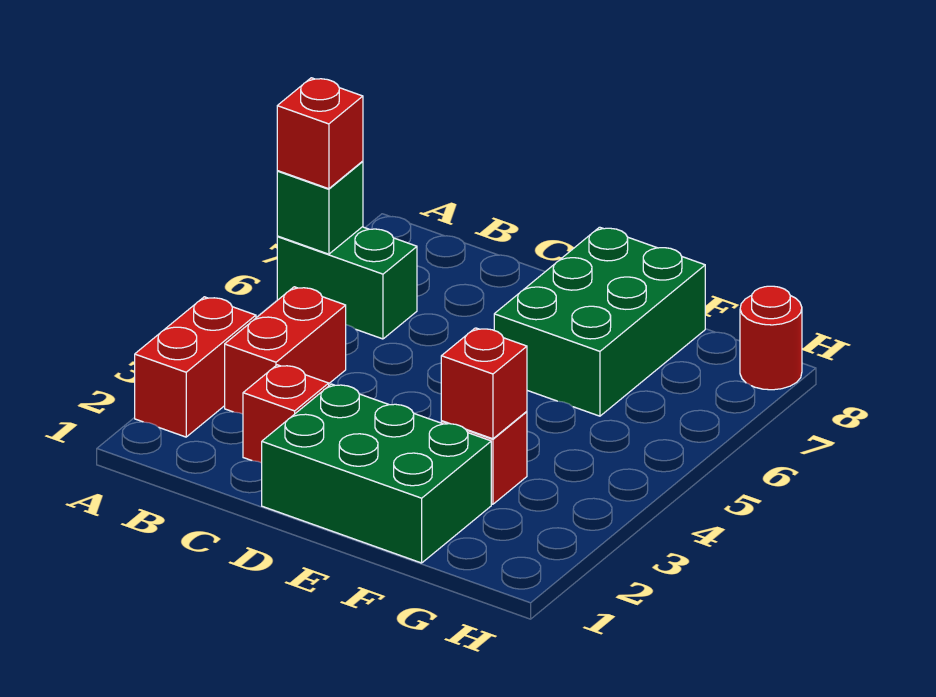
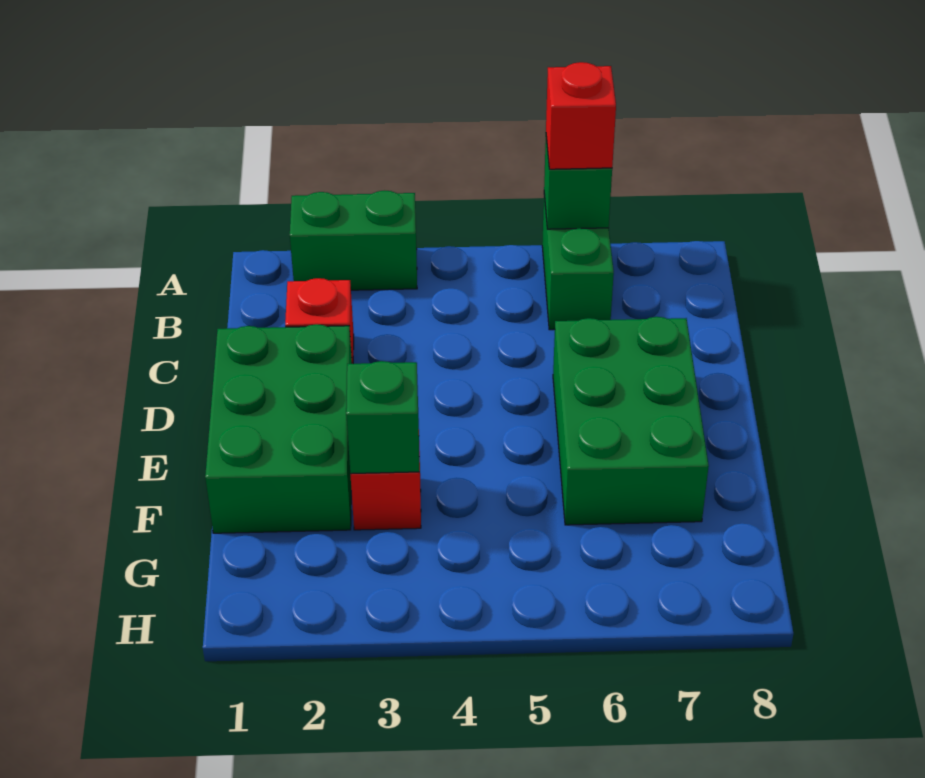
red brick A2:A3 level 1 -> green brick A2:A3 level 1
red brick B3:B4 level 1 -> none
green brick E6:F8 level 1 -> green brick D6:F7 level 1
red brick F3 level 2 -> green brick F3 level 2
red round brick H8 level 1 -> none

